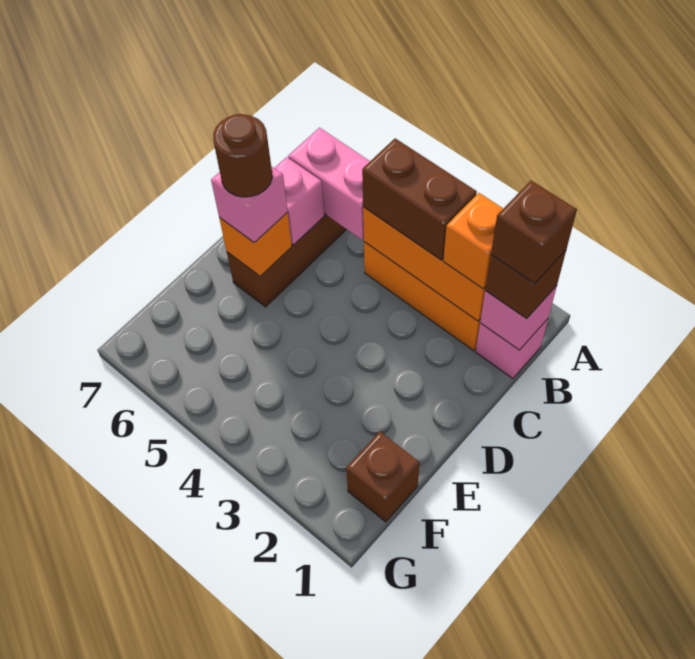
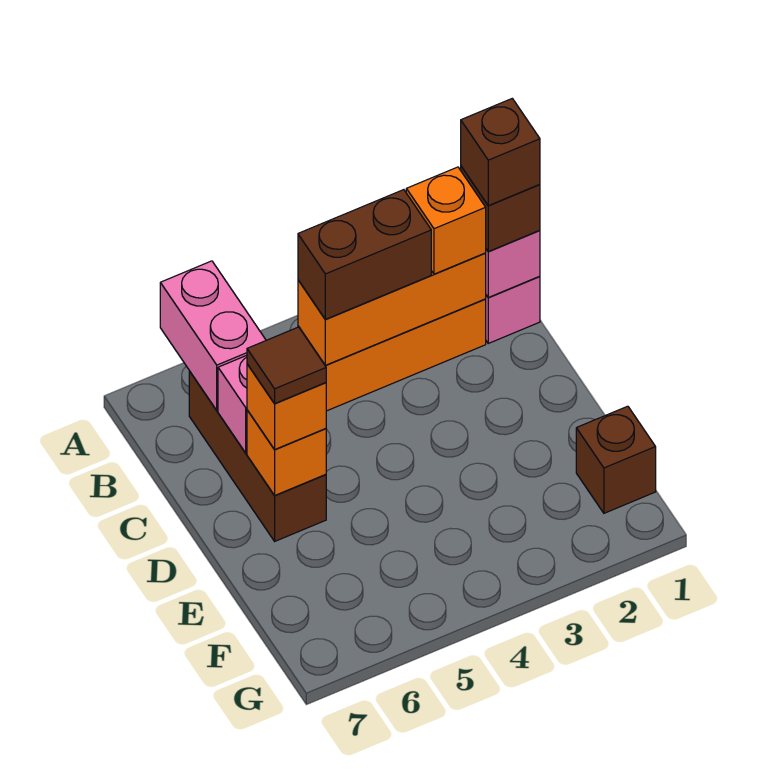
pink brick B5:B6 level 2 -> pink brick A6:B6 level 2
pink brick D6 level 3 -> orange brick D6 level 3
brown round brick D6 level 4 -> brown tile D6 level 4

